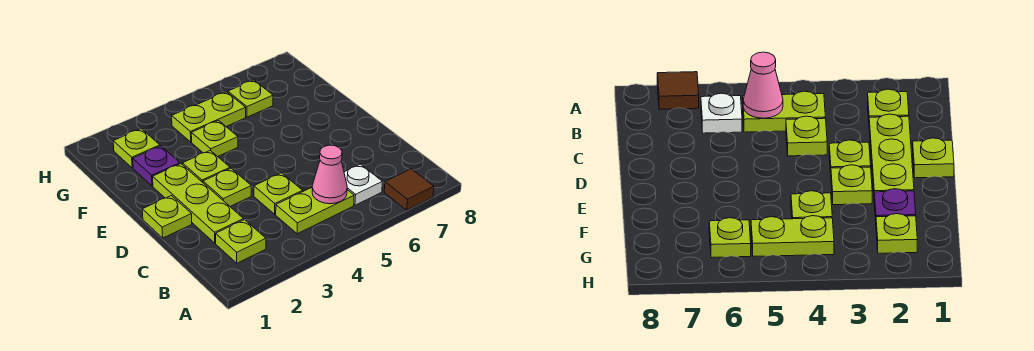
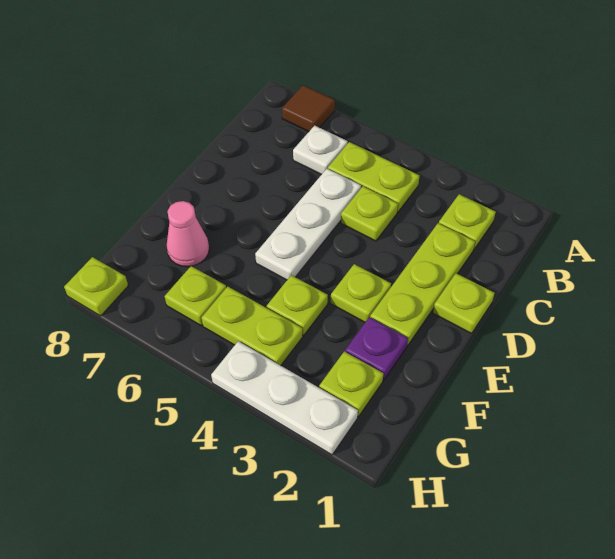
pink cone B5 level 2 -> pink cone F7 level 1
none -> white plate C5:E5 level 1
lime plate D3 level 1 -> lime plate H8 level 1
none -> white plate H2:H4 level 1

